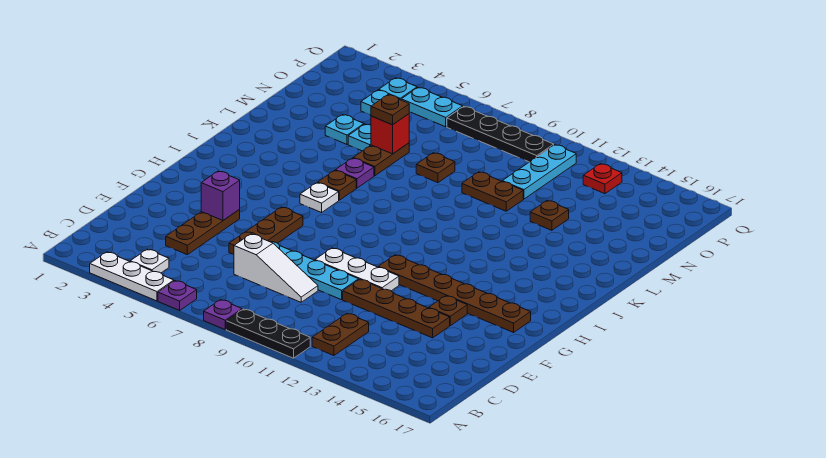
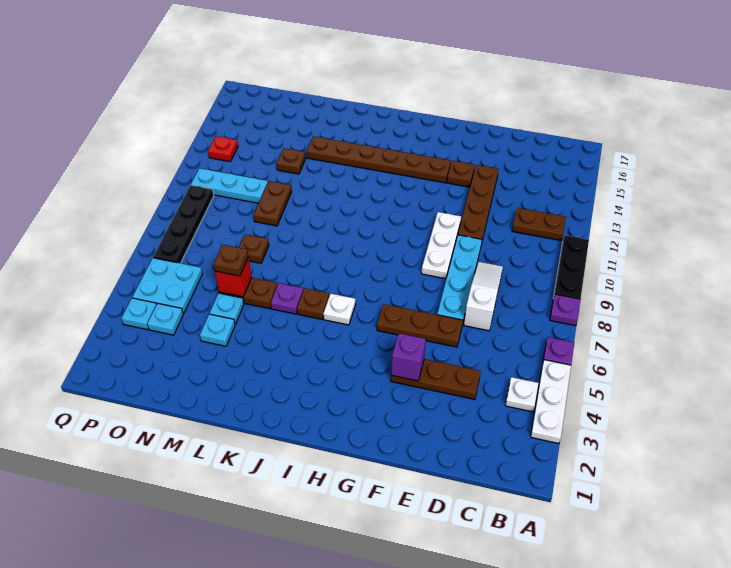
brown plate G11:G16 level 1 -> brown plate G14:L14 level 1
cyan plate P5:P6 level 1 -> cyan plate O5:P6 level 1

